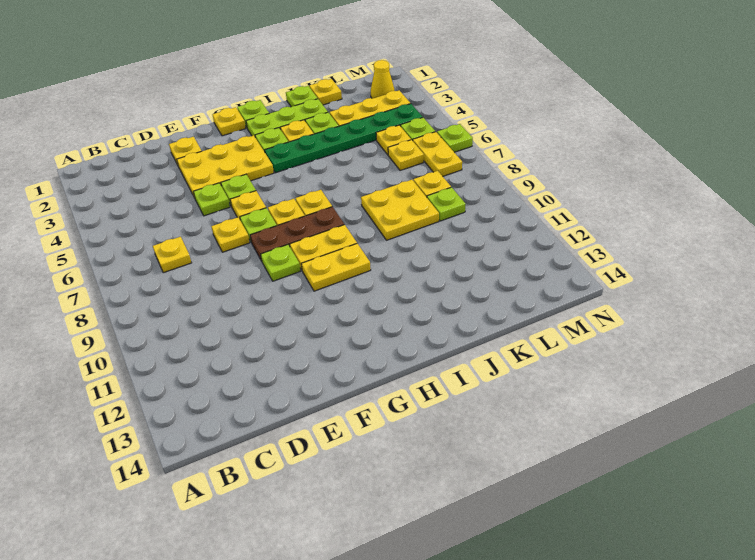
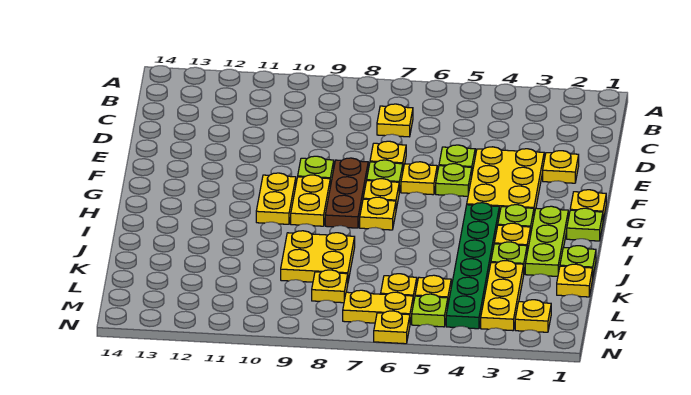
lime plate L9 level 1 -> none
yellow cone M2 level 1 -> yellow plate M2 level 1
lime plate N6 level 1 -> yellow plate N6 level 1

